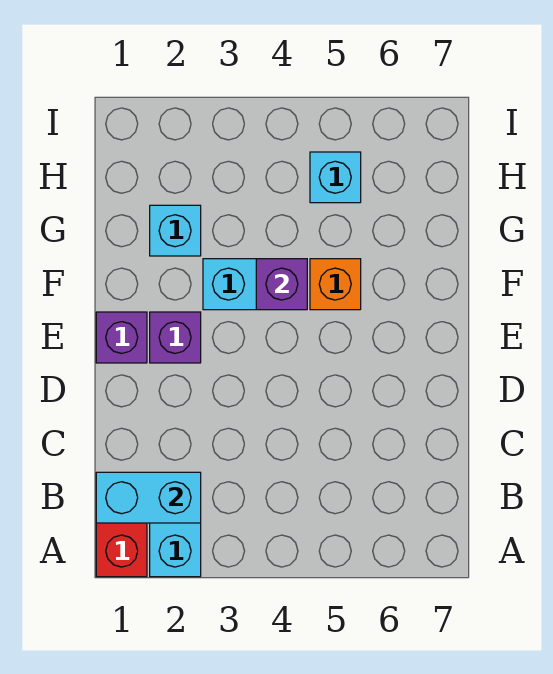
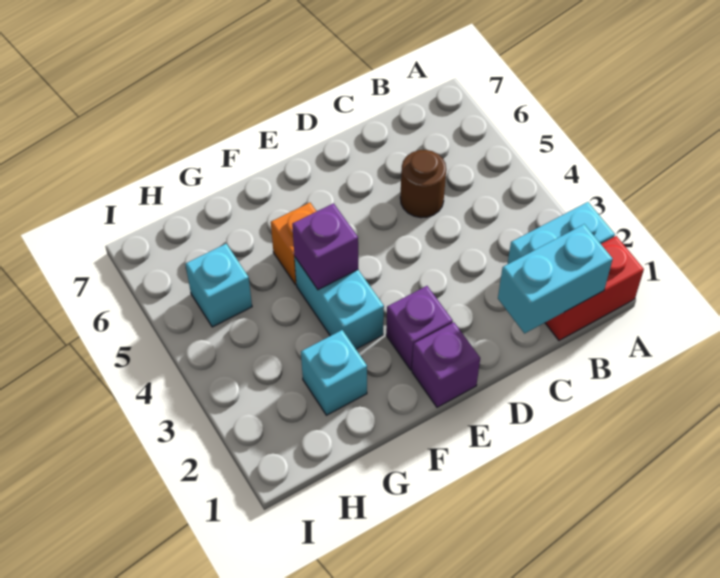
cyan brick B1:B2 level 2 -> cyan brick B1:C1 level 2
none -> brown round brick C5 level 1

